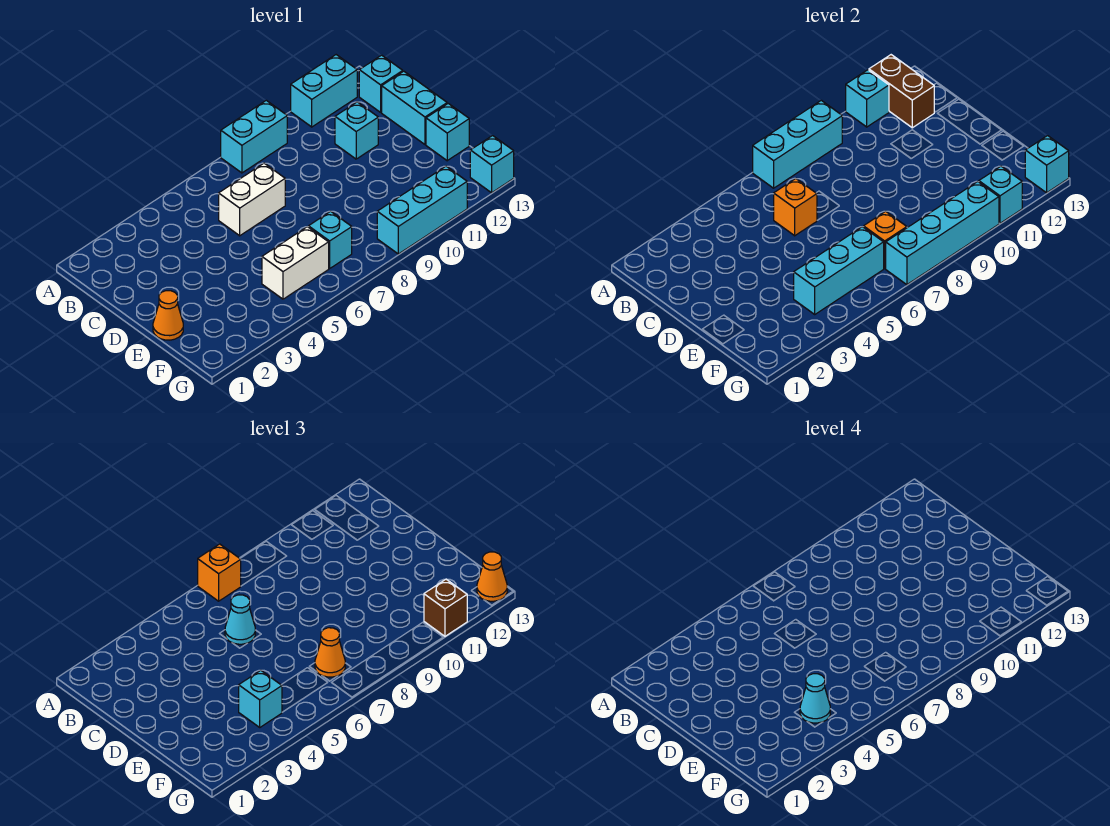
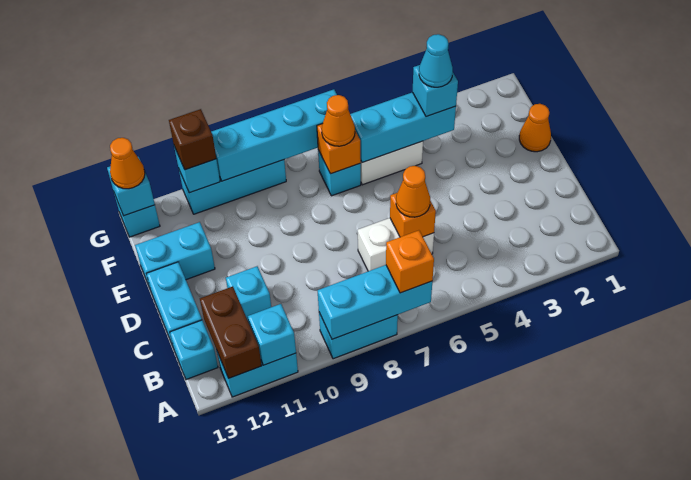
cyan cone C6 level 3 -> orange cone C6 level 3
cyan brick E13 level 1 -> cyan brick E12:E13 level 1

